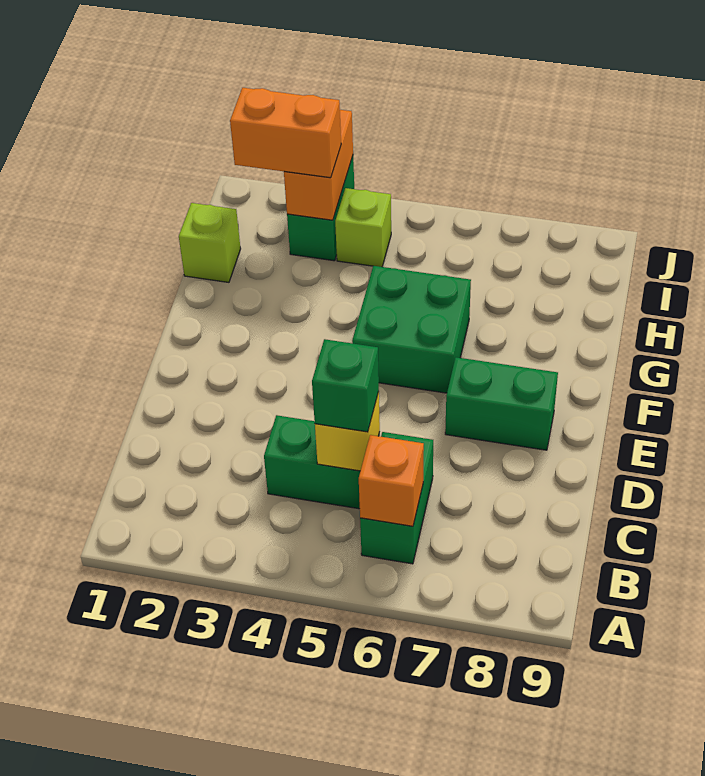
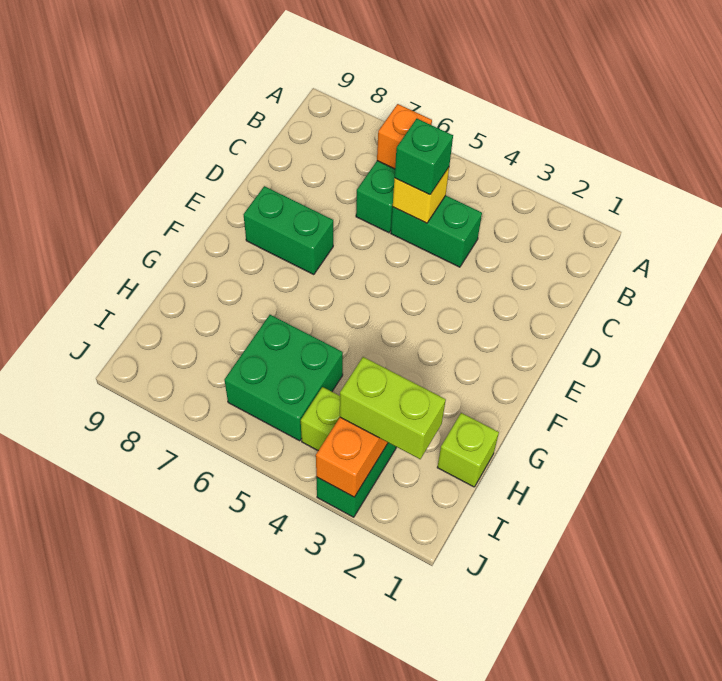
green brick F5:G6 level 1 -> green brick H5:I6 level 1
orange brick I2:I3 level 3 -> lime brick I2:I3 level 3

